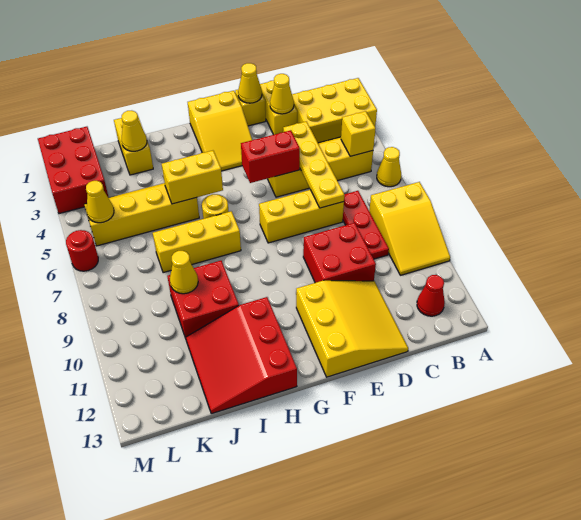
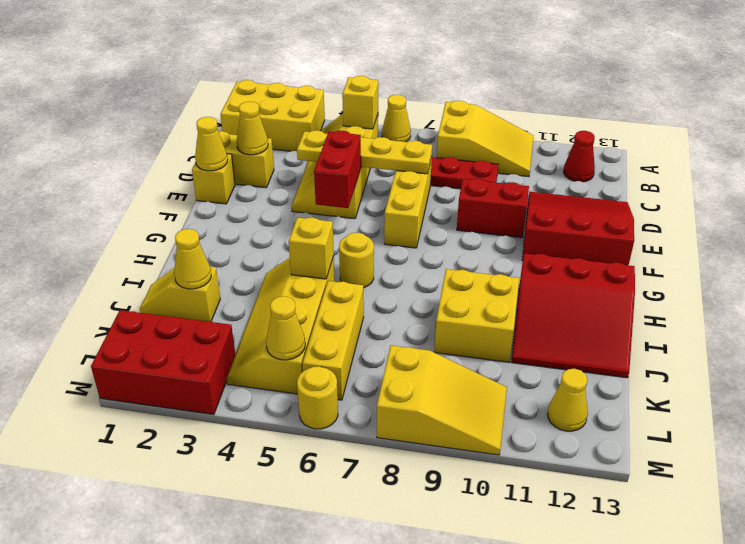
yellow brick A2:C3 level 1 -> yellow brick A1:B3 level 1
red brick D9:E10 level 1 -> red brick E9:E10 level 1
yellow slope D11:F13 level 1 top F -> red slope D11:F13 level 1 top F
yellow slope F1:G3 level 1 top 1 -> yellow slope L8:M10 level 1 top 8
yellow brick H5:I5 level 2 -> yellow brick I5 level 2
yellow brick H7:J7 level 1 -> yellow brick J6:L6 level 1
red brick I9:J10 level 1 -> yellow brick I9:J10 level 1
yellow brick J1:J2 level 1 -> yellow slope J1:J2 level 1 top 2
yellow cone J9 level 2 -> yellow cone L12 level 1
red round brick M6 level 1 -> yellow round brick M6 level 1

